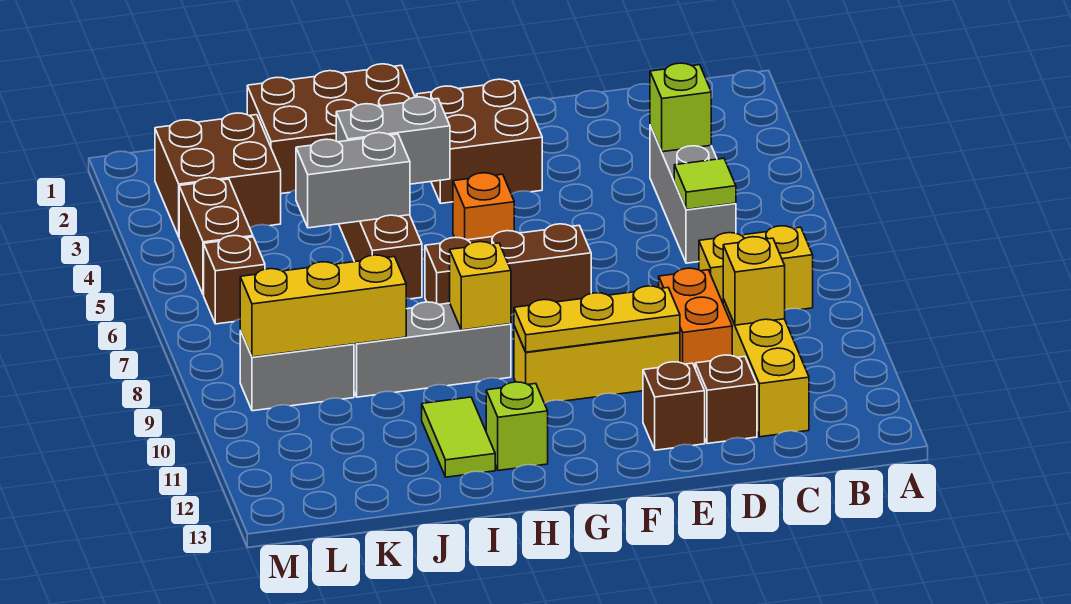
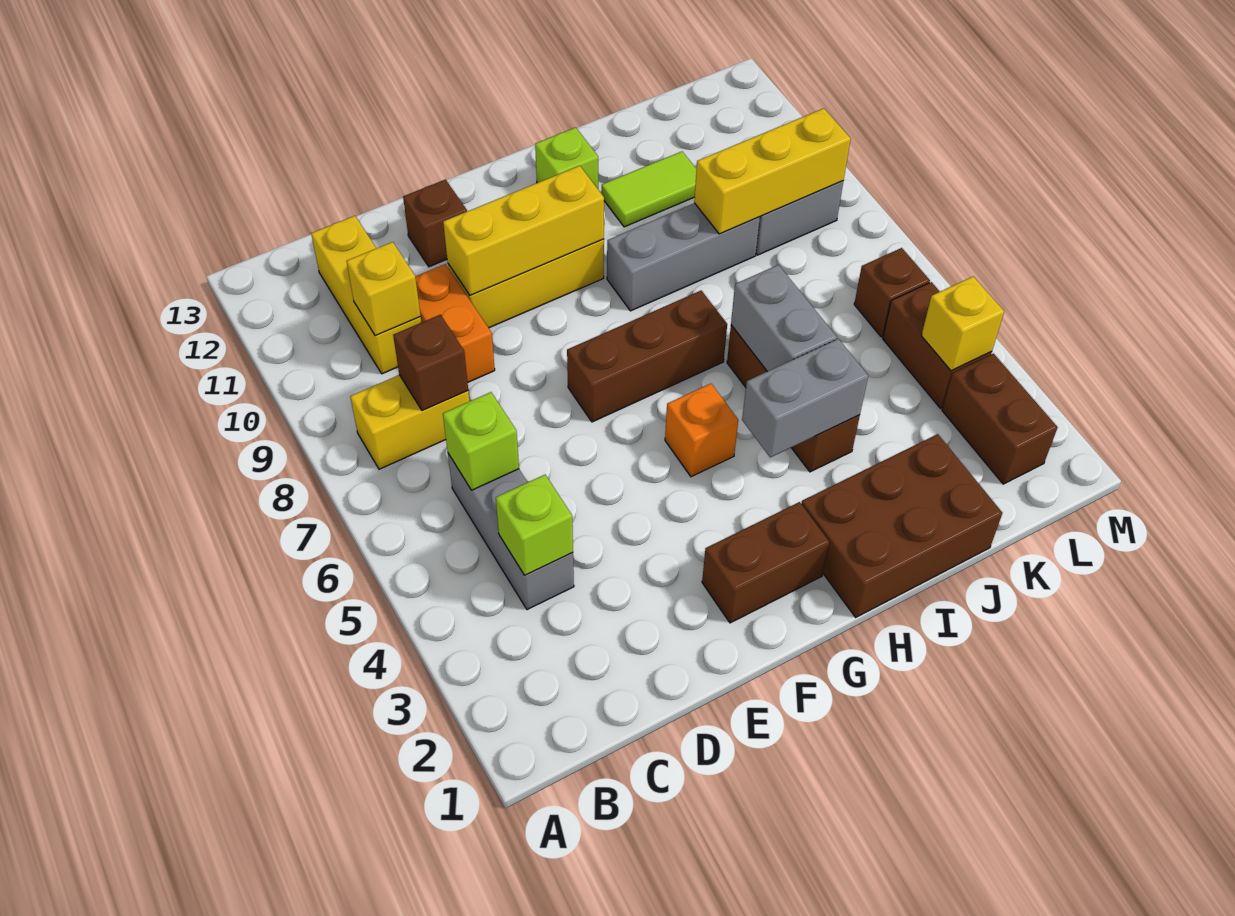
lime tile C6 level 2 -> lime brick C6 level 2
brown brick D12 level 1 -> brown brick C8 level 2
yellow plate E10:G10 level 2 -> yellow brick E10:G10 level 2
brown brick F2:G3 level 1 -> brown brick F2:G2 level 1
yellow brick H9 level 2 -> yellow brick L4 level 2
grey brick I5:J5 level 2 -> grey brick I5:I6 level 2
lime tile I11:I12 level 1 -> lime tile I11:J11 level 1
brown brick K2:L3 level 1 -> brown brick L2:L3 level 1

